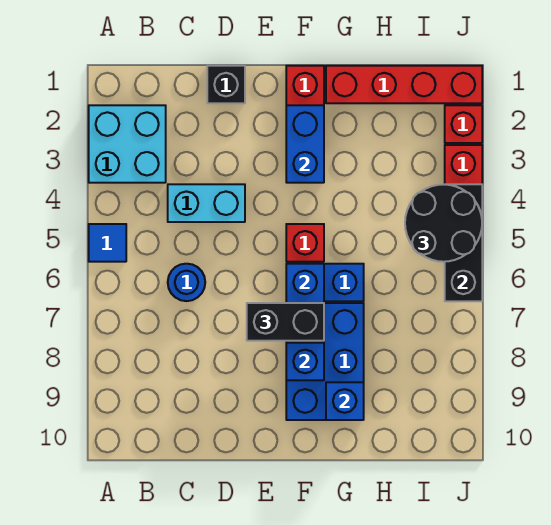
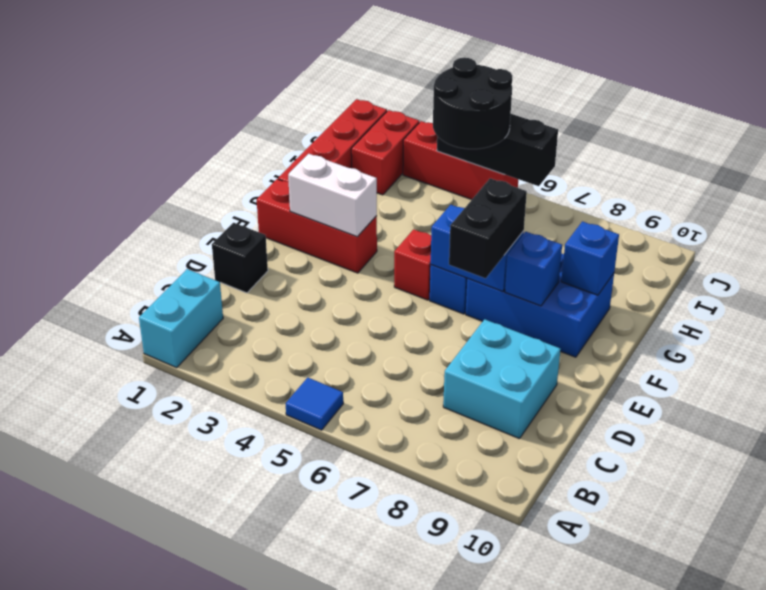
cyan brick A2:B3 level 1 -> cyan brick C8:D9 level 1
cyan brick C4:D4 level 1 -> cyan brick A1:B1 level 1
blue round brick C6 level 1 -> none
blue brick F2:F3 level 2 -> white brick F2:F3 level 2
red brick J2 level 1 -> red brick I2:J2 level 1

